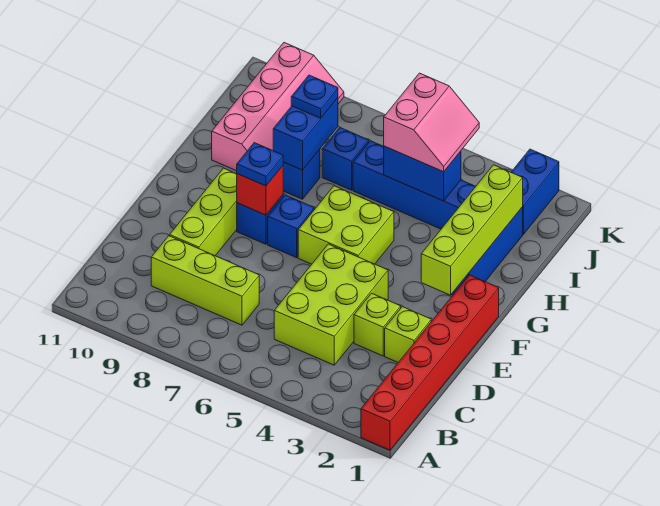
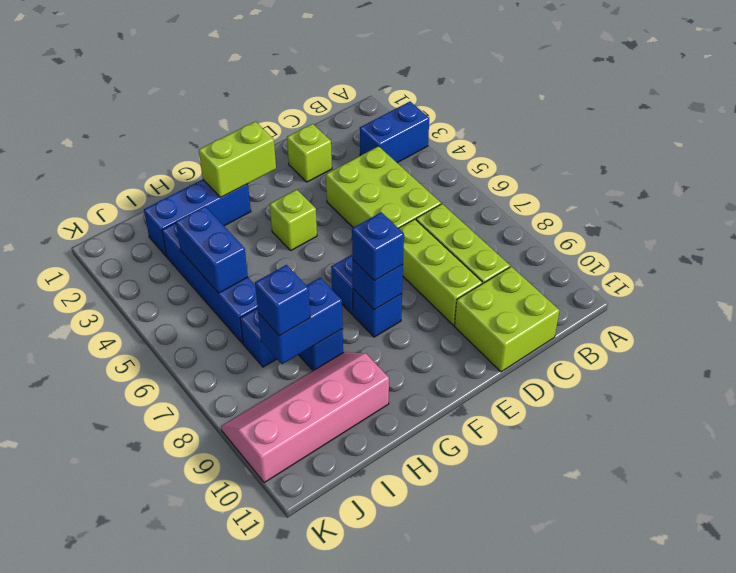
red brick A1:F1 level 1 -> none
lime brick C4:E5 level 1 -> lime brick C4:D6 level 1
lime brick D3 level 1 -> lime brick F4 level 1
lime brick D9:F9 level 1 -> lime brick D7:D9 level 1
lime brick F2:I2 level 2 -> lime brick F2:G2 level 2
lime brick F5:G6 level 1 -> lime brick C10:D11 level 1
red brick F8 level 2 -> blue brick F8 level 2
blue plate F8 level 3 -> blue brick F8 level 3
pink slope I4:J5 level 3 top 5 -> none
blue plate I8 level 3 -> blue brick I8 level 3
blue brick J2:K2 level 1 -> blue brick A3:B3 level 1

